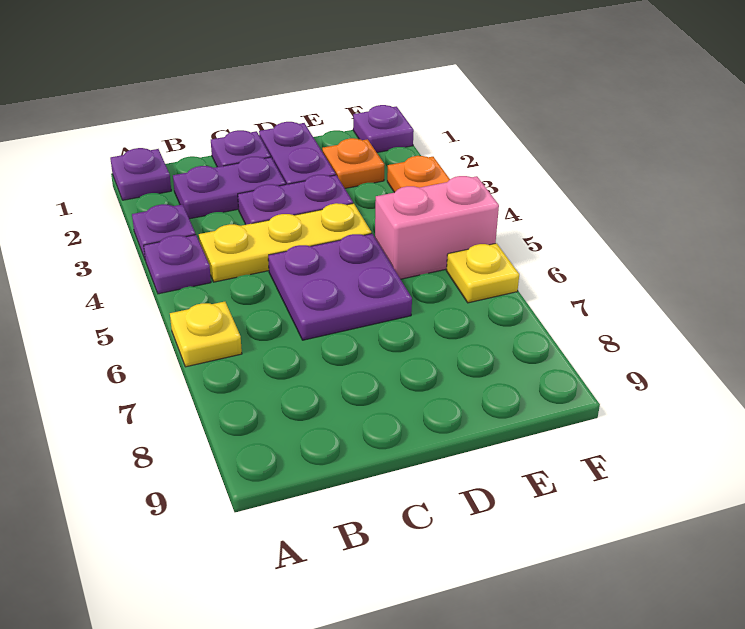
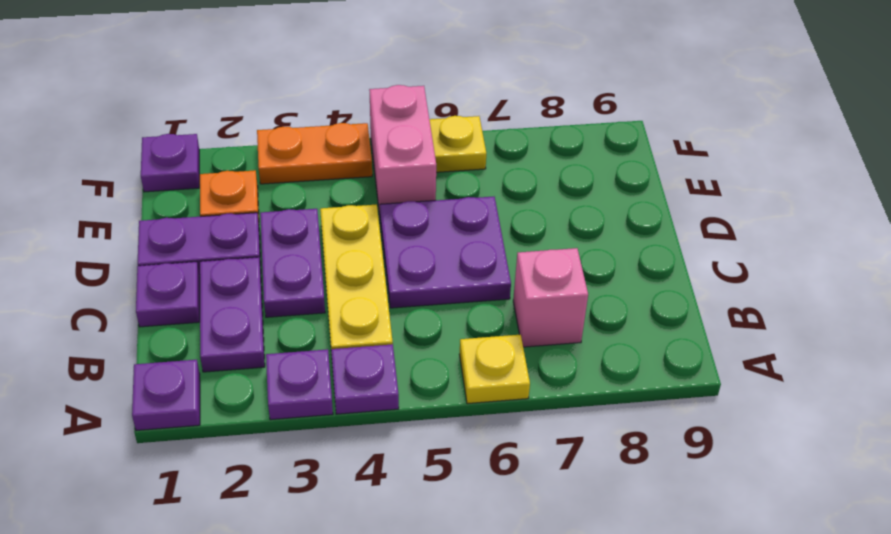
none -> pink brick B7 level 1

